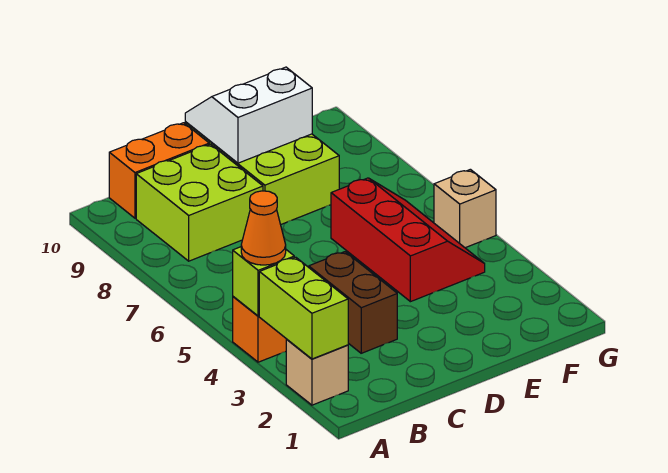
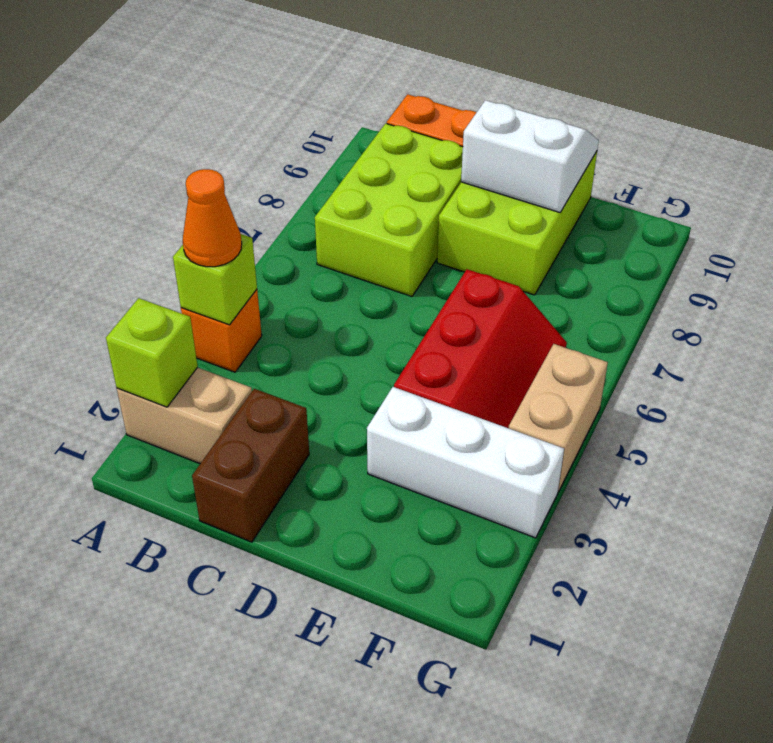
tan brick A2 level 1 -> tan brick A2:B2 level 1
lime brick A2:A3 level 2 -> lime brick A2 level 2
lime brick B8:C9 level 1 -> lime brick B7:C9 level 1
brown brick C3:C4 level 1 -> brown brick C1:C2 level 1
none -> white brick E3:G3 level 1
tan brick G5 level 1 -> tan brick G4:G5 level 1

